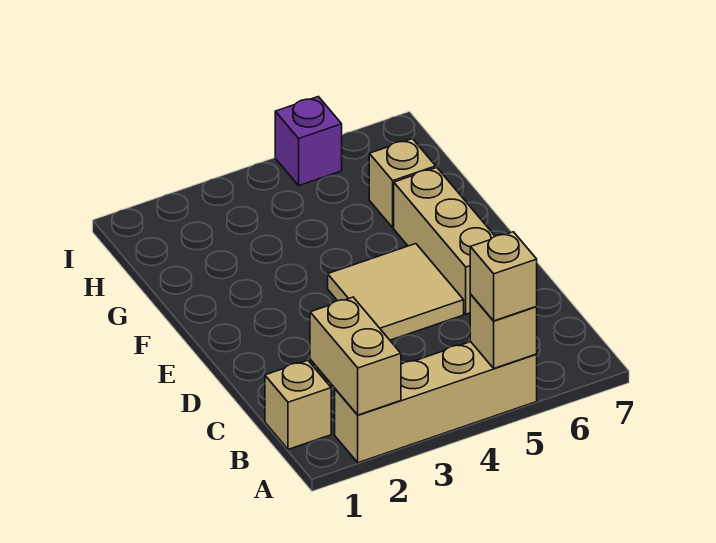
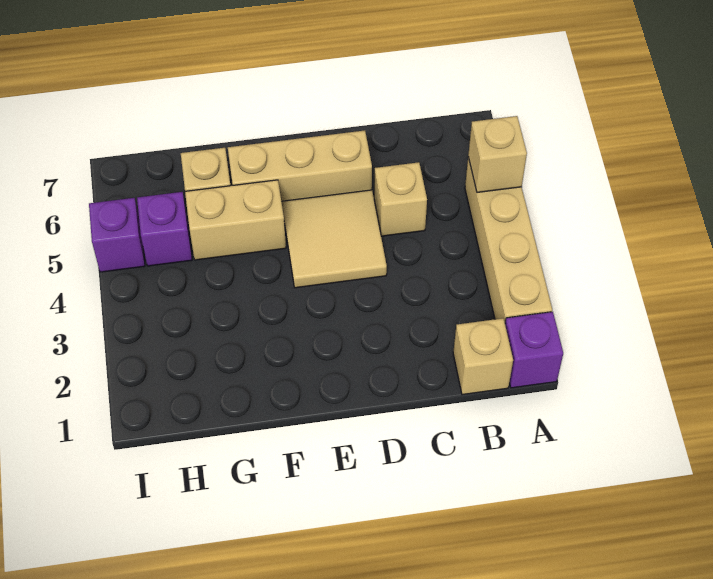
none -> purple brick A1 level 1
tan brick A2:B2 level 2 -> tan brick F5:G5 level 1
tan brick A5 level 3 -> tan brick C5 level 1
none -> purple brick H5 level 1

